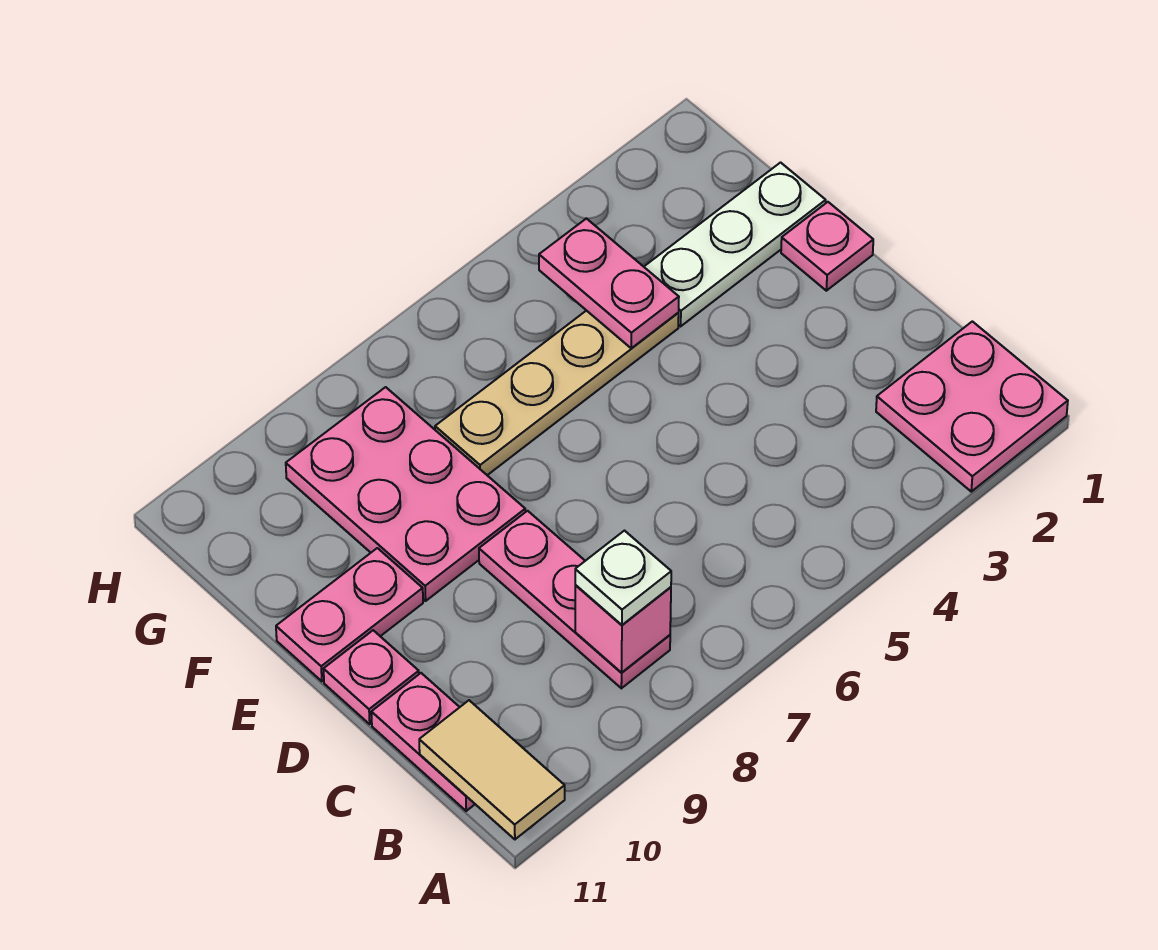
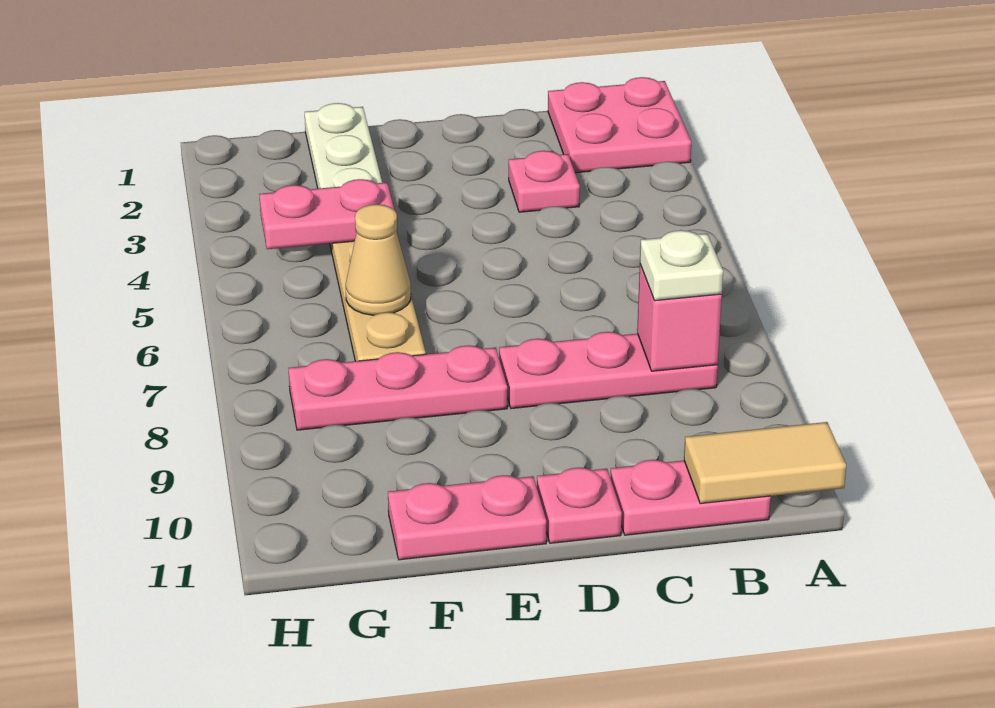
pink plate E1 level 1 -> pink plate C3 level 1
pink plate E8:G9 level 1 -> pink plate E8:G8 level 1
pink plate E10:E11 level 1 -> pink plate E11:F11 level 1
none -> tan cone F6 level 2

